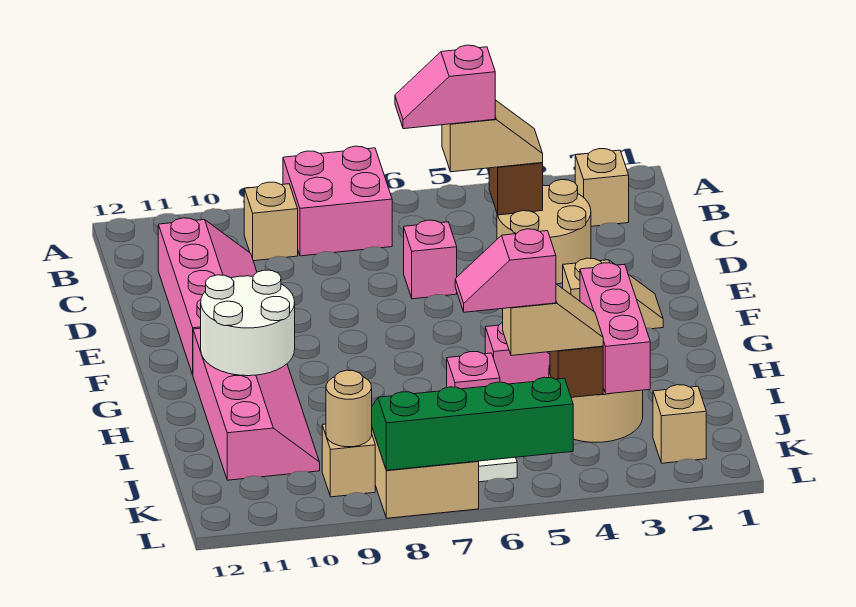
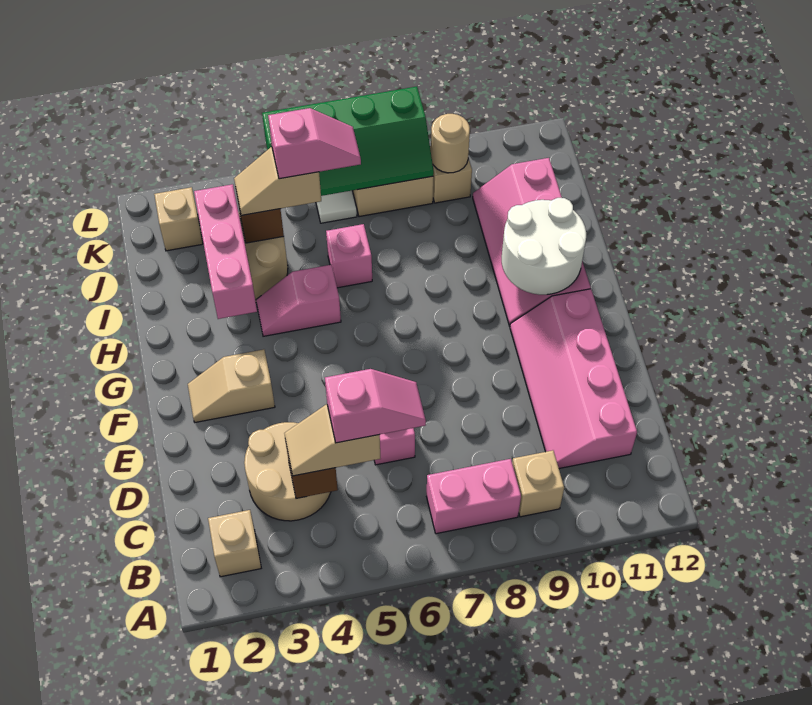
pink brick A7:B8 level 1 -> pink brick B7:B8 level 1

